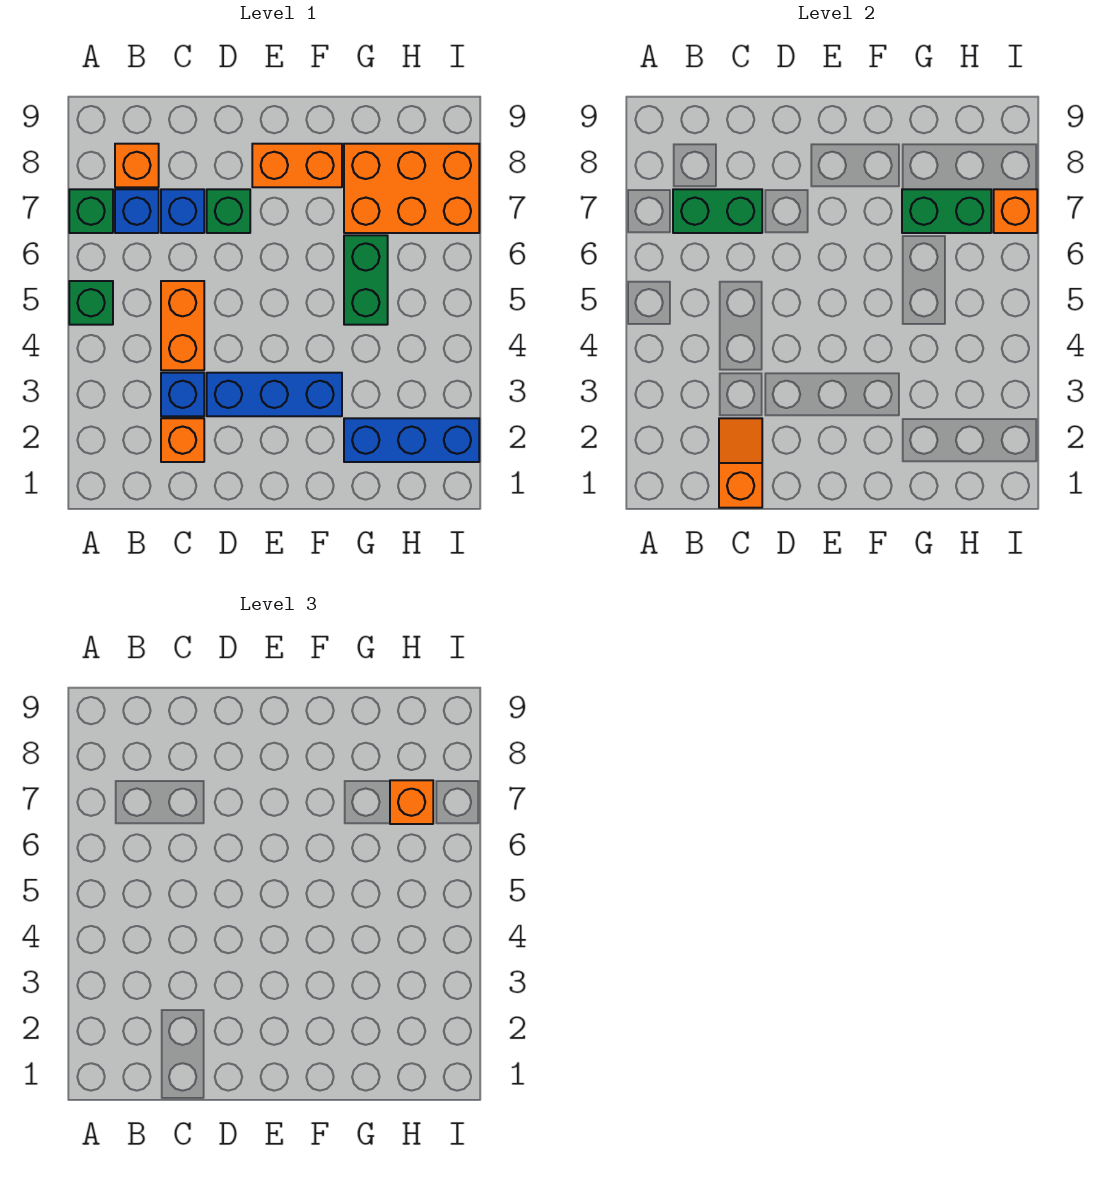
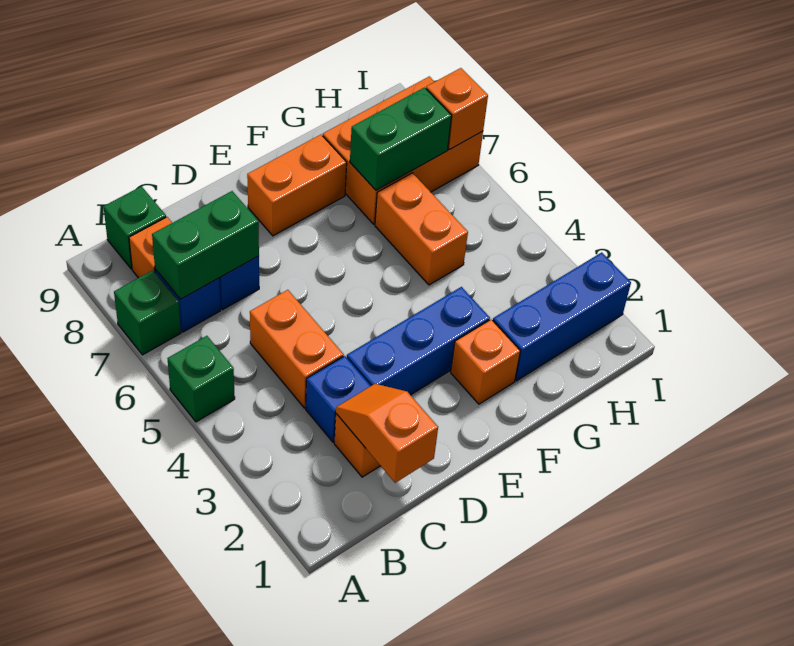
green brick D7 level 1 -> green brick B9 level 1
green brick G5:G6 level 1 -> orange brick G5:G6 level 1
orange brick H7 level 3 -> orange brick F2 level 1

